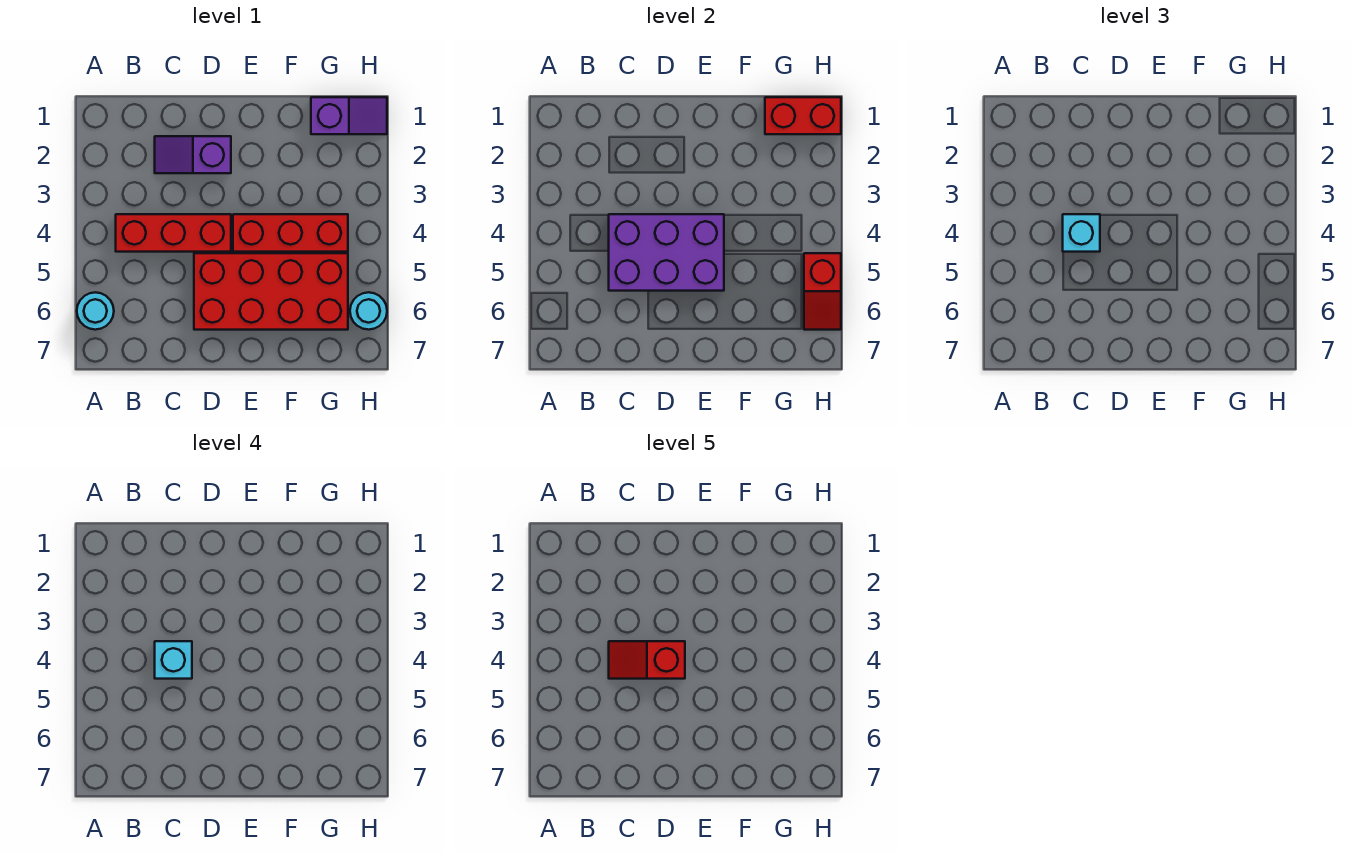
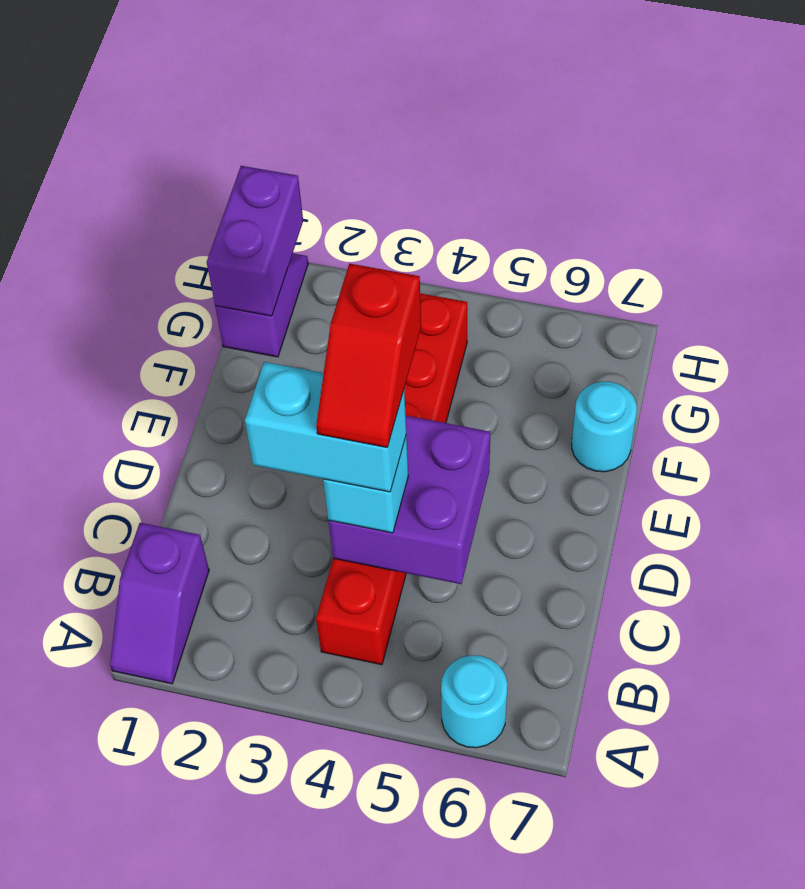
purple slope C2:D2 level 1 top D -> purple slope A1:B1 level 1 top B
purple brick C4:E5 level 2 -> purple brick C4:D5 level 2
cyan brick C4 level 4 -> cyan brick C3:C4 level 4
red brick D5:G6 level 1 -> none
red brick G1:H1 level 2 -> purple brick G1:H1 level 2
red slope H5:H6 level 2 top 5 -> none
cyan round brick H6 level 1 -> cyan round brick F7 level 1

